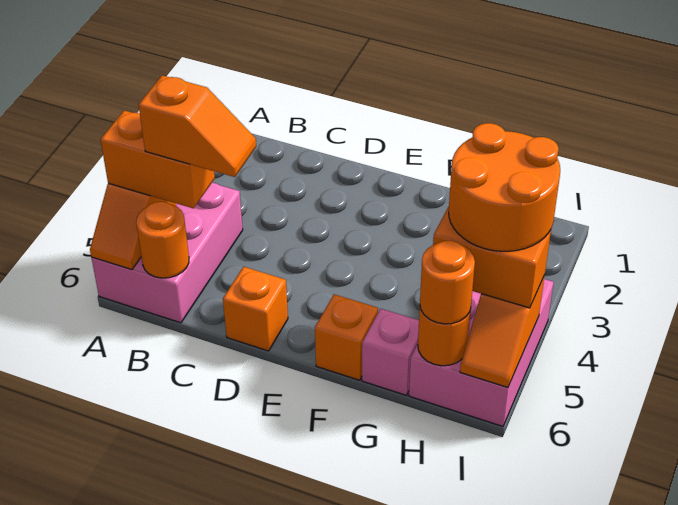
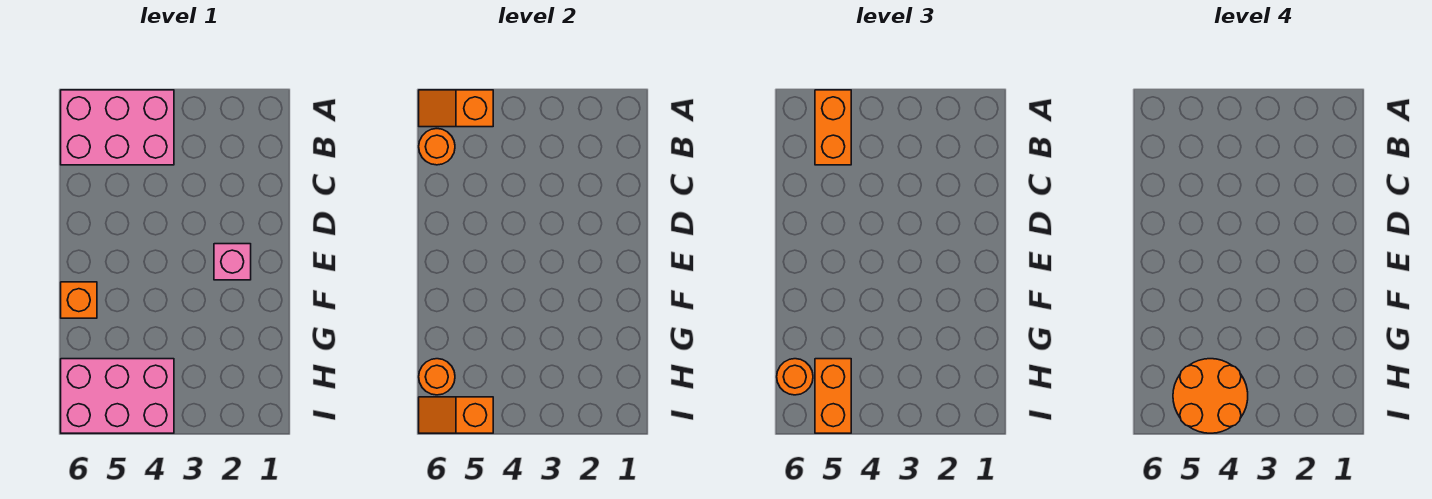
orange slope B5:C5 level 4 top B -> none
orange brick D6 level 1 -> none
pink brick G6 level 1 -> pink brick E2 level 1

